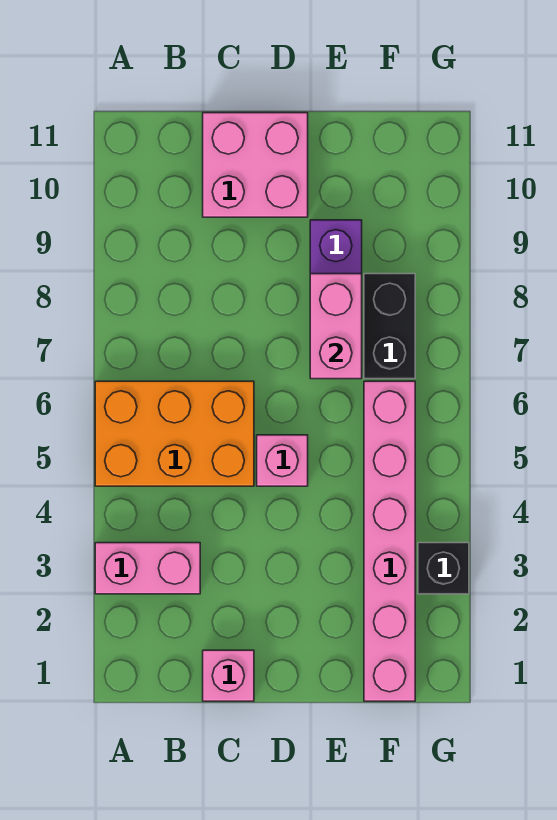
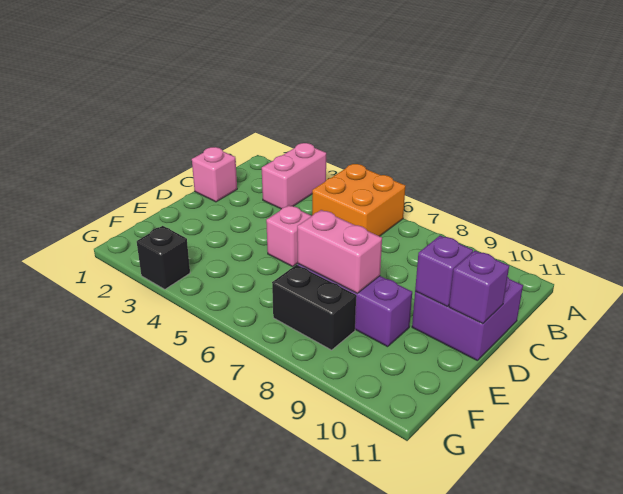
orange brick A5:C6 level 1 -> orange brick A5:B6 level 1
pink brick C10:D11 level 1 -> purple brick C10:D11 level 1
none -> purple brick D10 level 2
none -> purple brick D11 level 2
pink brick F1:F6 level 1 -> none

